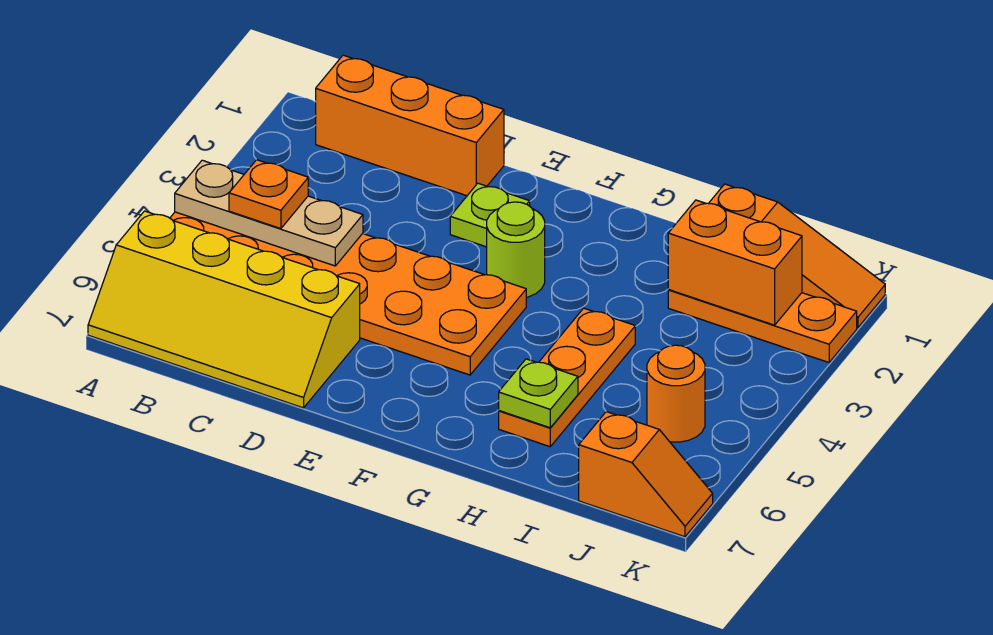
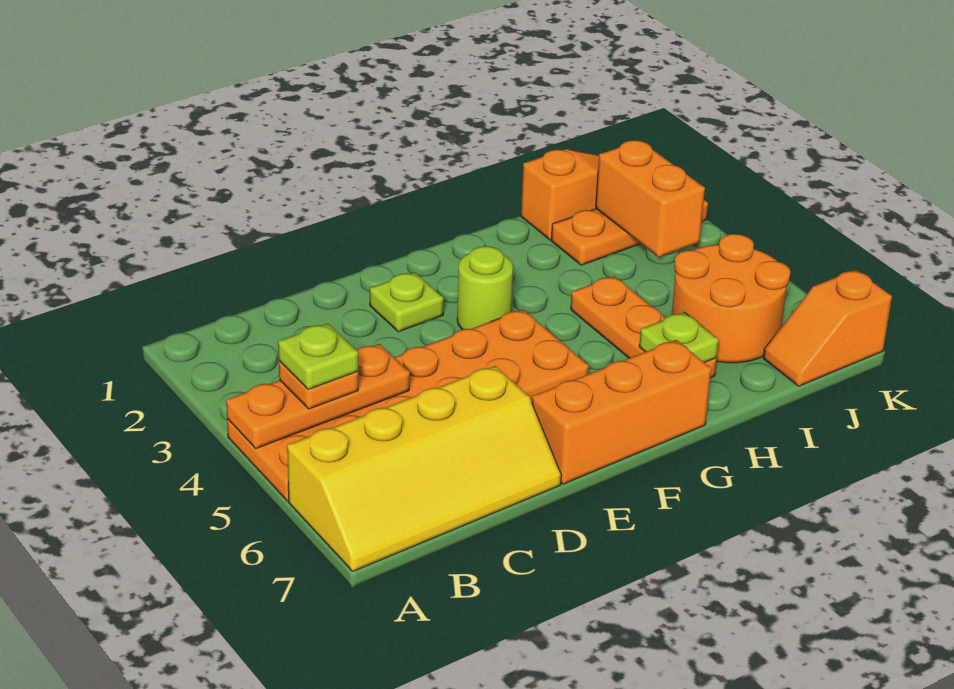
tan plate A4:C4 level 2 -> orange plate A4:C4 level 2
orange brick B1:D1 level 1 -> orange brick E7:G7 level 1
none -> lime plate B4 level 4
orange brick I2:J2 level 2 -> orange brick J2:J3 level 2
orange round brick J5 level 1 -> orange round brick I5:J6 level 1
orange slope J7:K7 level 1 top J -> orange slope J7:K7 level 1 top K

